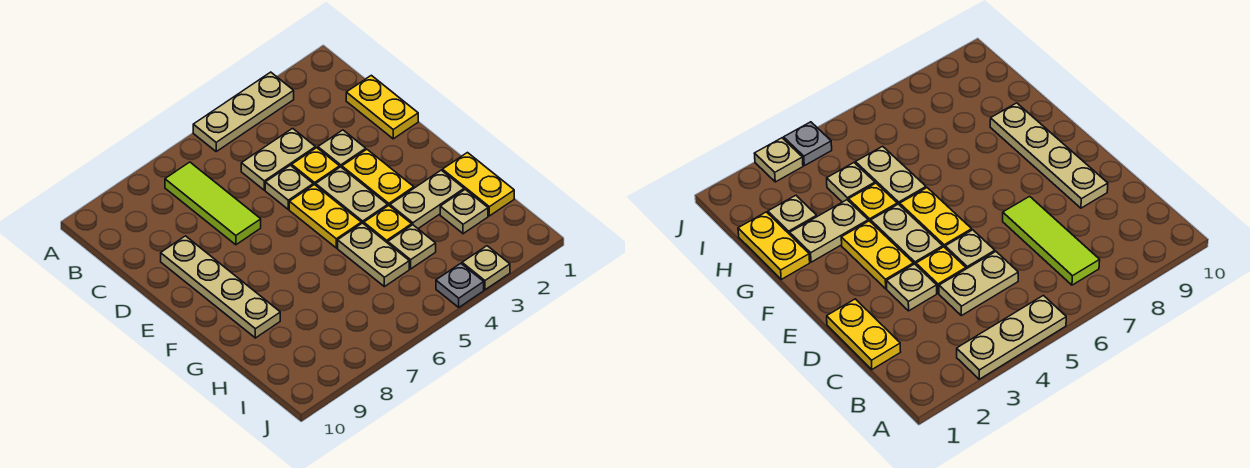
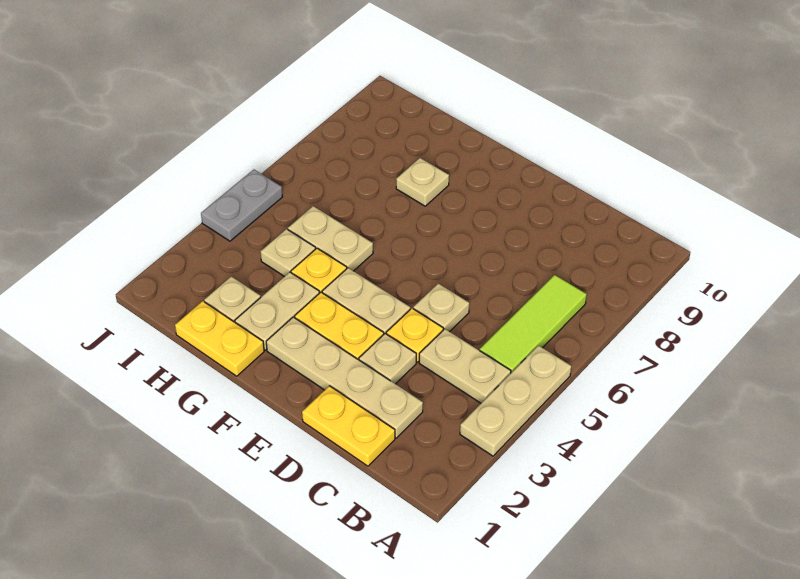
lime tile B7:D7 level 1 -> lime tile B5:B7 level 1
tan plate C4:C5 level 1 -> tan plate B4:C4 level 1
tan plate D9:G9 level 1 -> tan plate C2:F2 level 1
yellow plate E5:F5 level 1 -> none
tan plate J3 level 1 -> tan plate G8 level 1
grey plate J4 level 1 -> grey plate J4:J5 level 1

